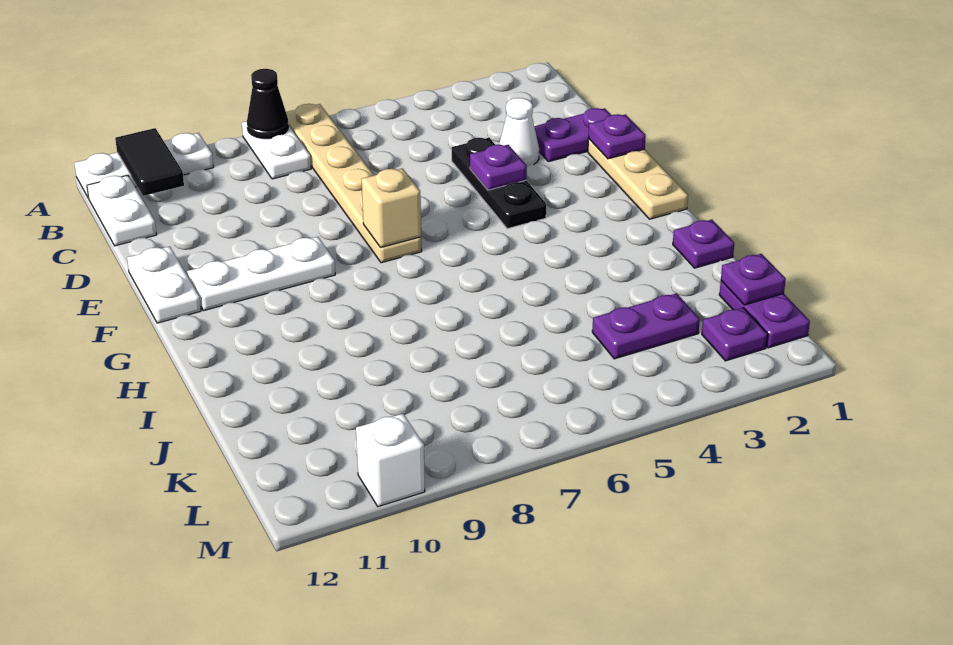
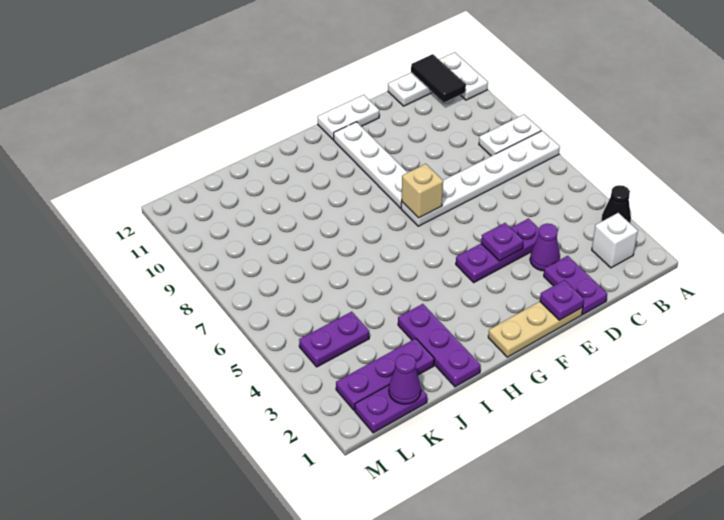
tan plate A7:F7 level 1 -> white plate A7:F7 level 1
black cone A8 level 2 -> black cone A3 level 1
white plate A10:A12 level 1 -> white plate A11:A12 level 1
black tile A11:B11 level 2 -> black tile B11:B12 level 2
white cone D3 level 1 -> purple cone D3 level 1
black plate D4:F4 level 1 -> purple plate D4:F4 level 1
white plate F9:F11 level 1 -> white plate F8:F11 level 1
purple plate I1 level 1 -> purple plate I1:I3 level 1
purple plate K1 level 2 -> purple cone K1 level 2
purple plate K3:K4 level 1 -> purple plate K4:L4 level 1
purple plate L2 level 1 -> purple plate J2:L2 level 1
white brick M10 level 1 -> white brick B2 level 1

